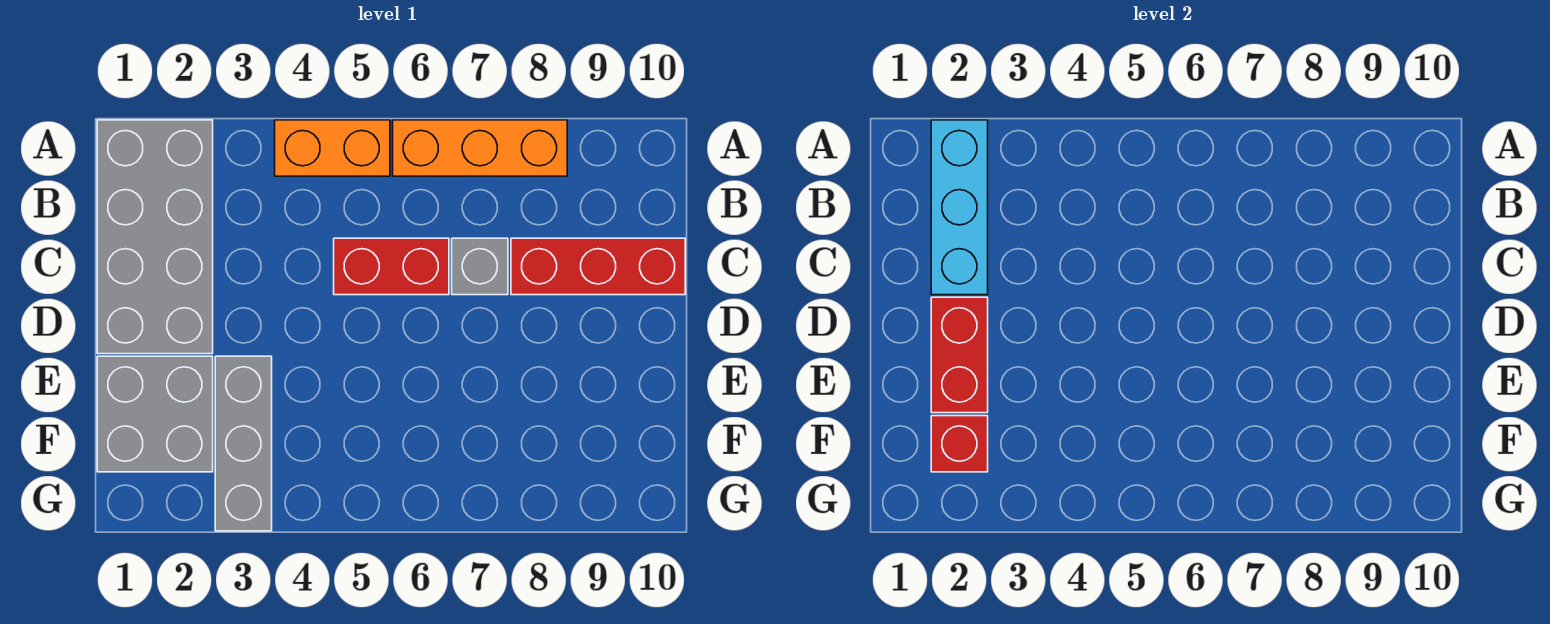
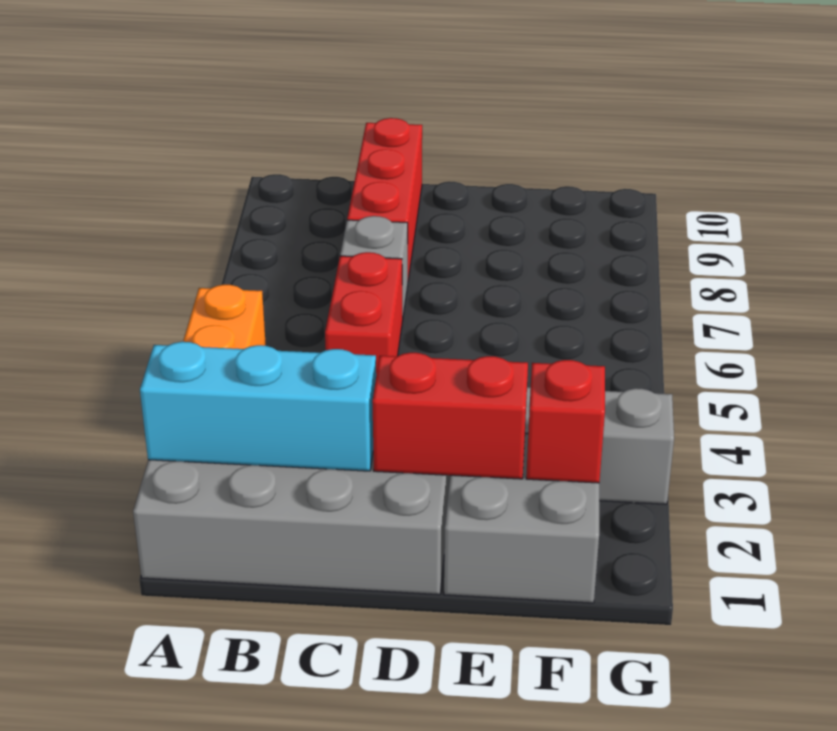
orange brick A6:A8 level 1 -> none

